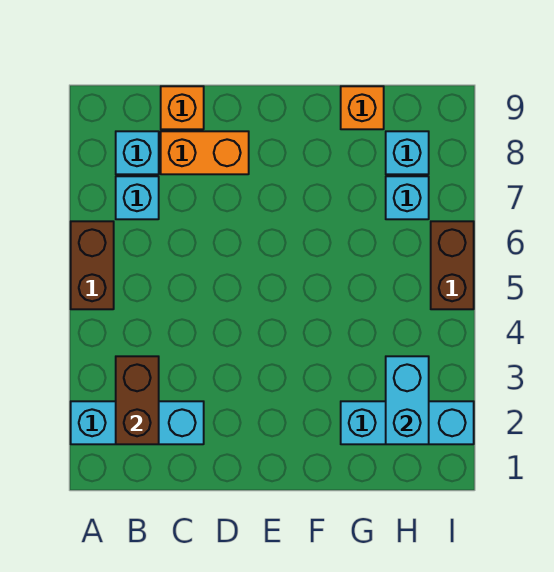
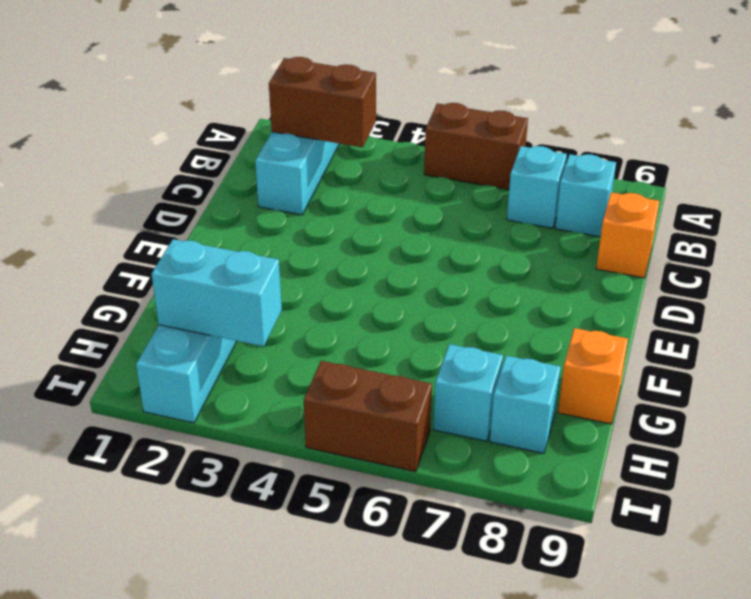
orange brick C8:D8 level 1 -> none

